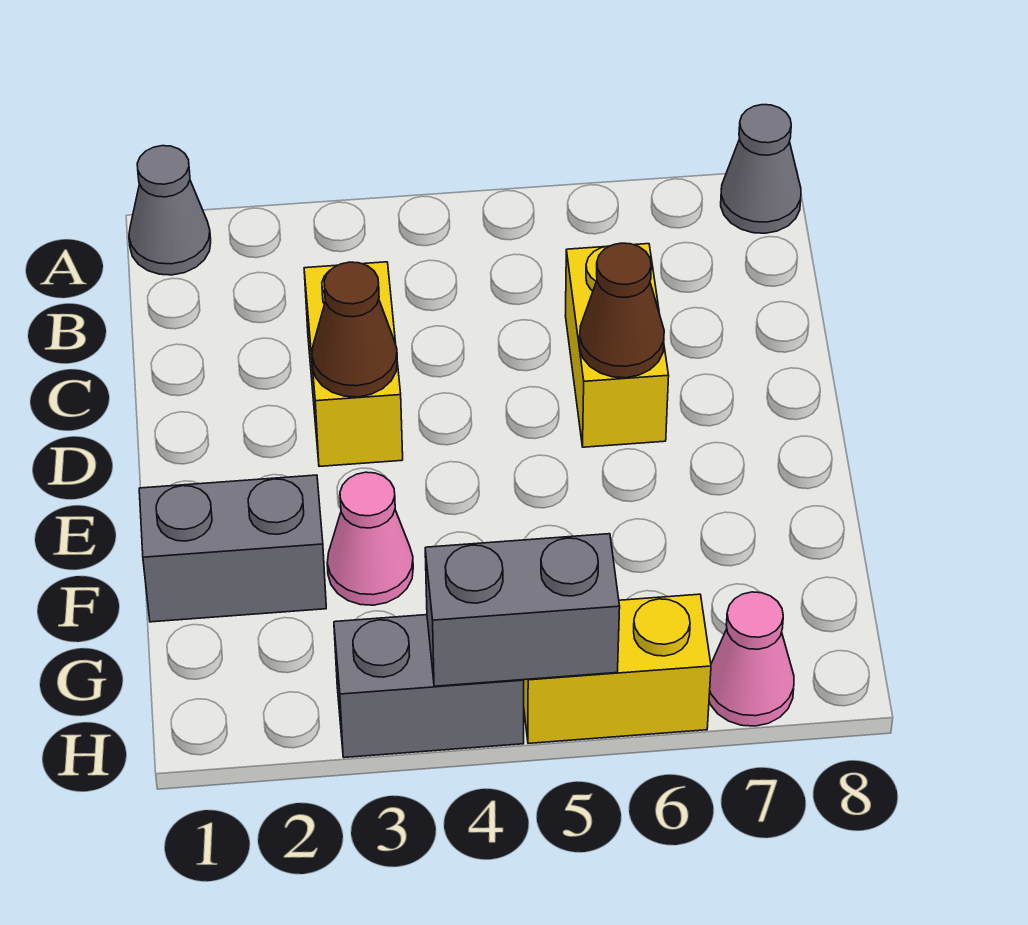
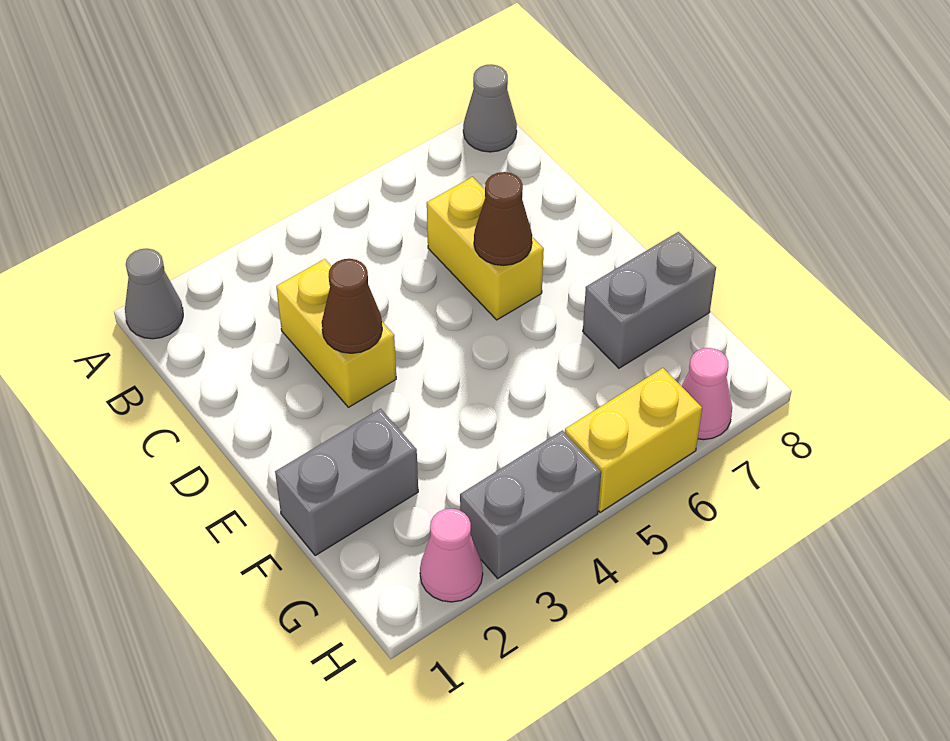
pink cone F3 level 1 -> pink cone H2 level 1
grey brick H4:H5 level 2 -> grey brick F7:F8 level 1

